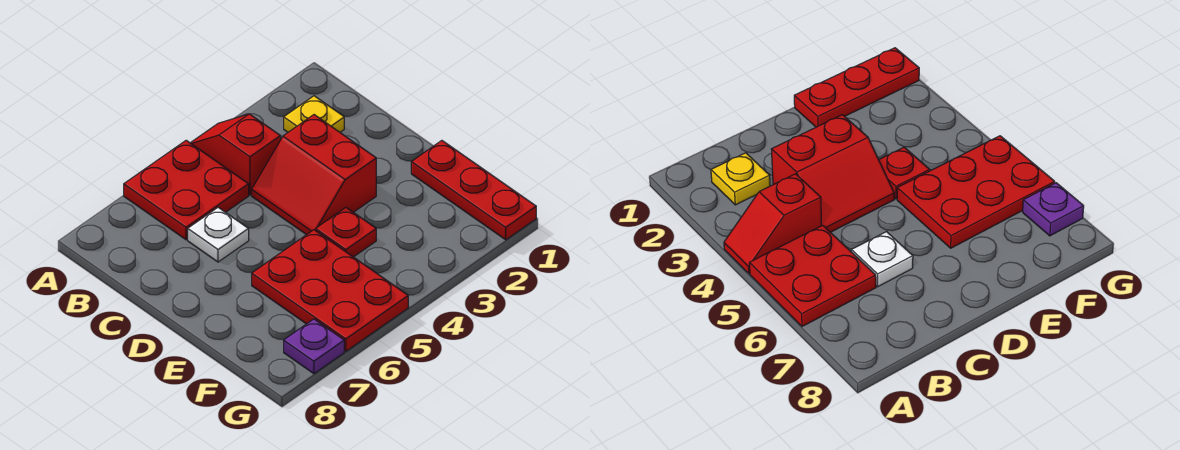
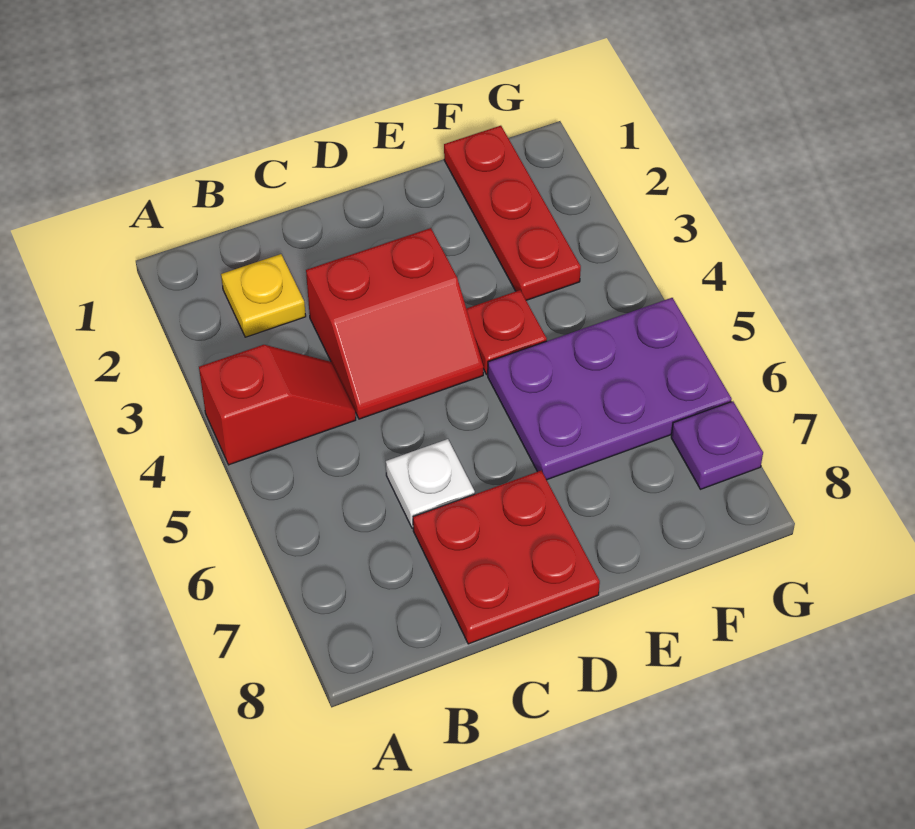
red slope A4:B4 level 1 top B -> red slope A4:B4 level 1 top A
red plate A5:B6 level 1 -> red plate C7:D8 level 1
red plate E1:G1 level 1 -> red plate F1:F3 level 1
red plate E5:G6 level 1 -> purple plate E5:G6 level 1

